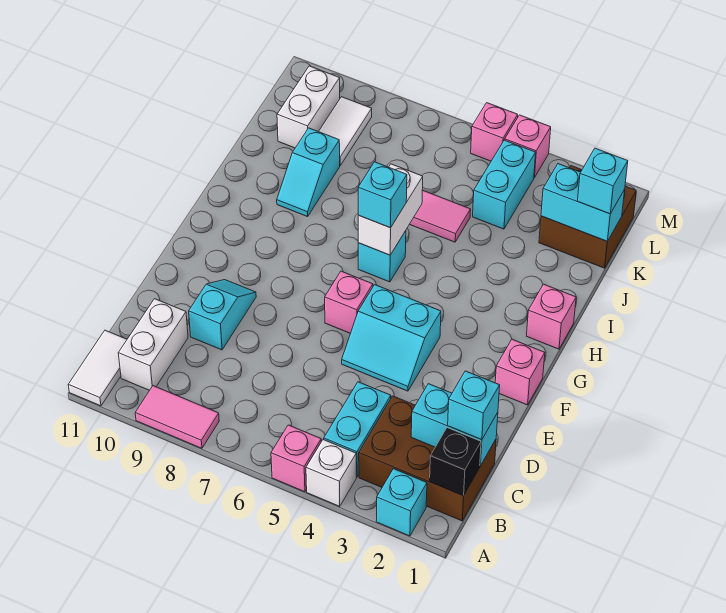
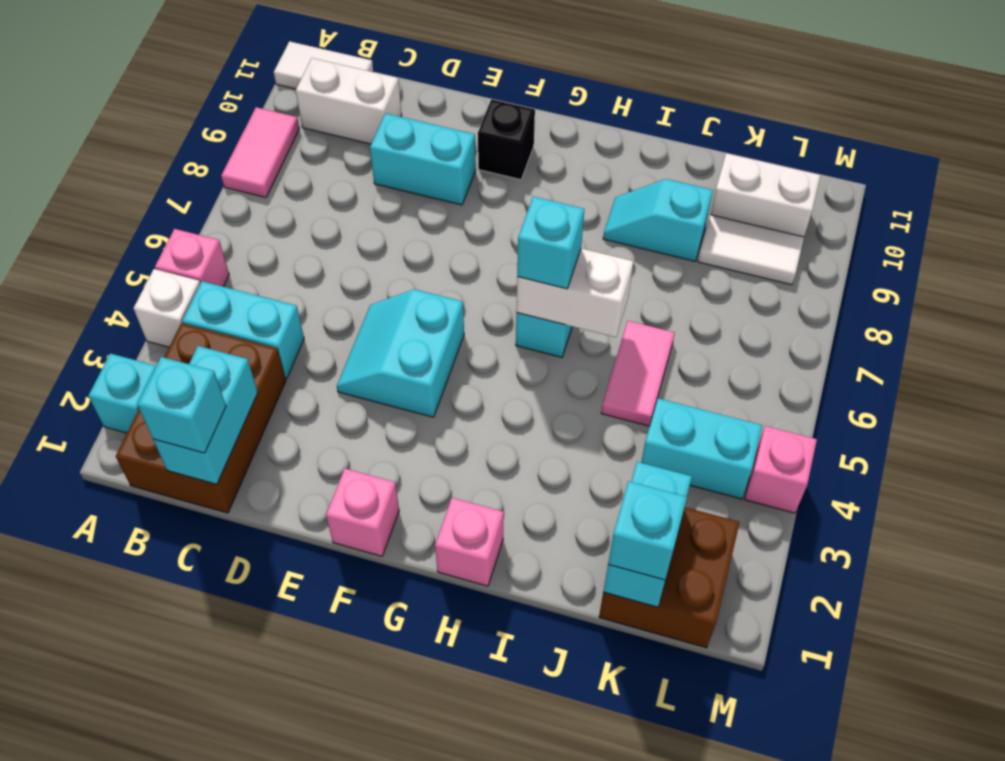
black brick B1 level 2 -> black brick F10 level 1
cyan slope D9:E9 level 1 top D -> cyan brick D9:E9 level 1
pink brick F6 level 1 -> none
pink brick M5 level 1 -> none

